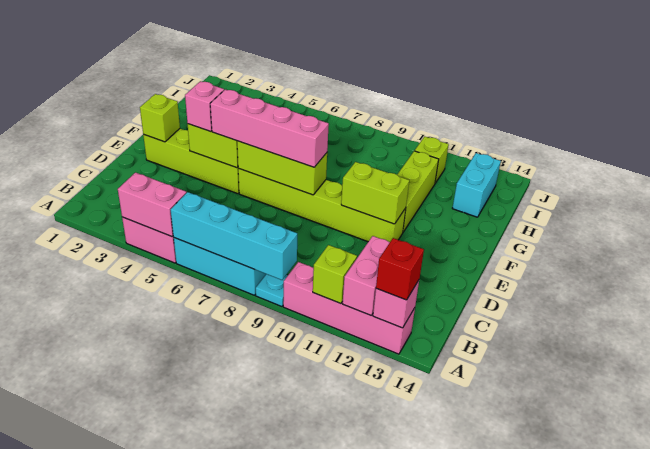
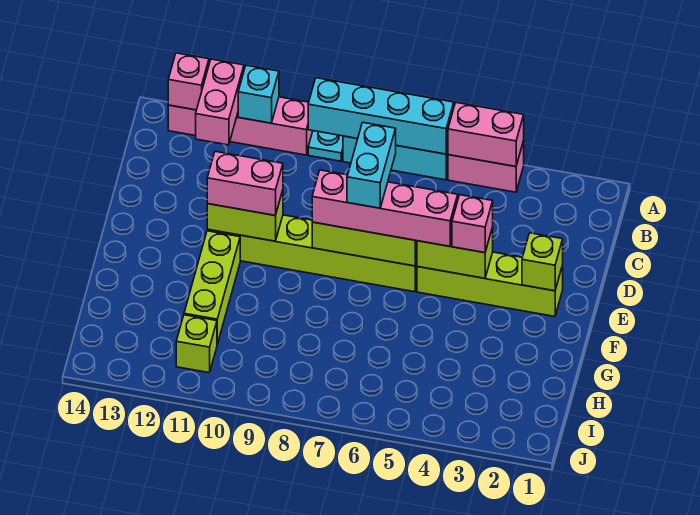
lime brick A11 level 2 -> cyan brick A11 level 2
red brick A13 level 3 -> none
none -> pink brick E10:E11 level 3
cyan brick H13:I13 level 1 -> cyan brick D7:E7 level 4

